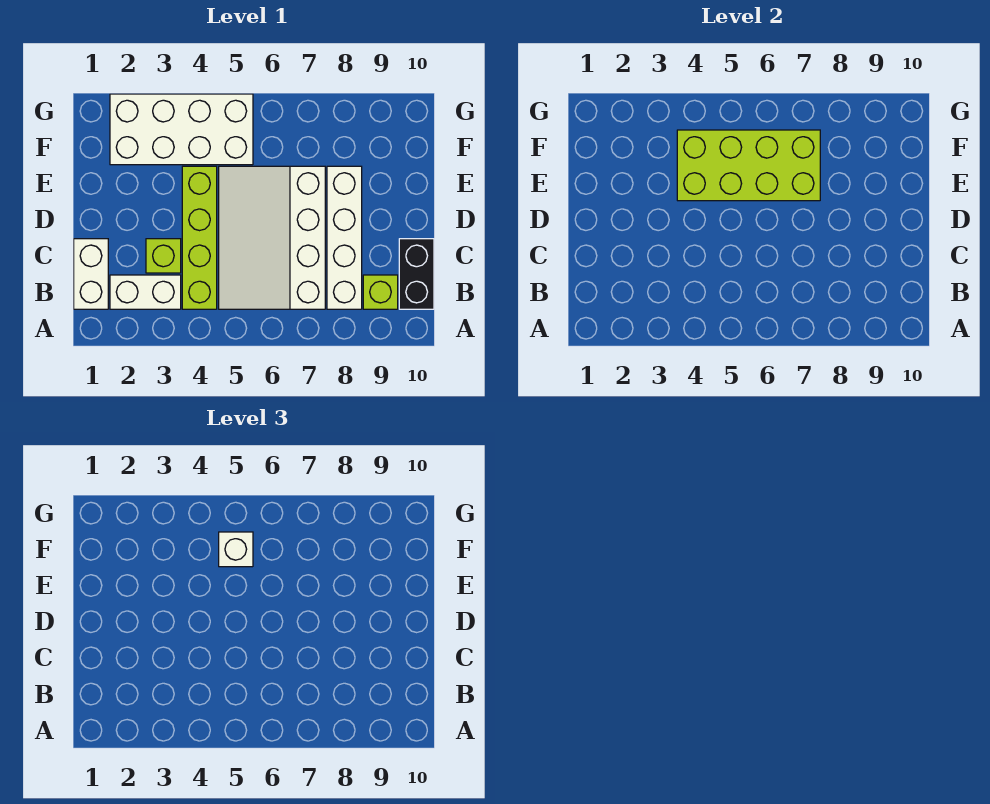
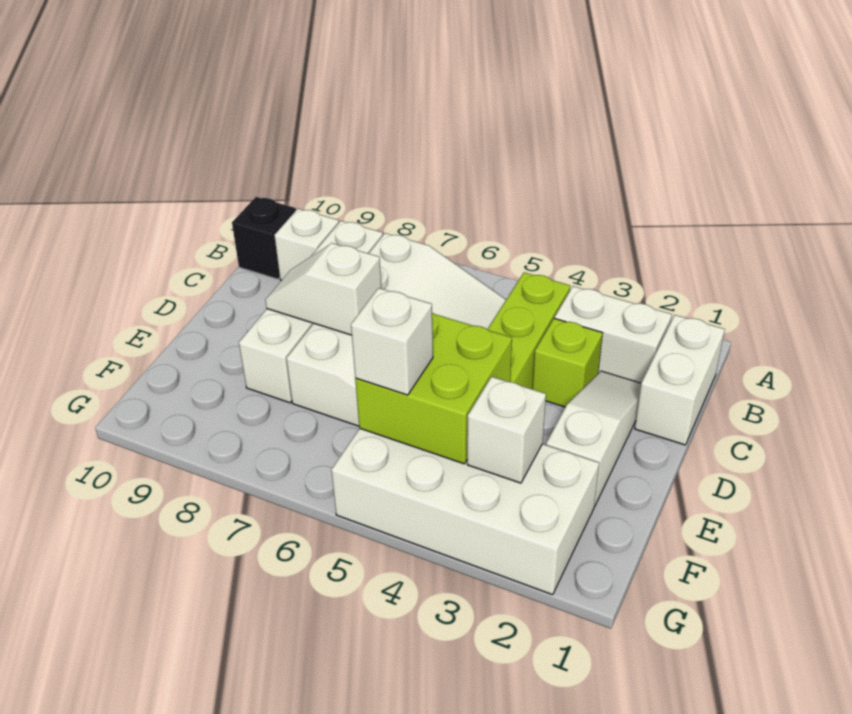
lime brick B9 level 1 -> white brick B9 level 1
black brick B10:C10 level 1 -> black brick B10 level 1
none -> white slope C2:E2 level 1 top E
none -> white slope D7:D8 level 2 top 7
lime brick E4:F7 level 2 -> lime brick E4:F5 level 2
none -> white brick F3 level 2

